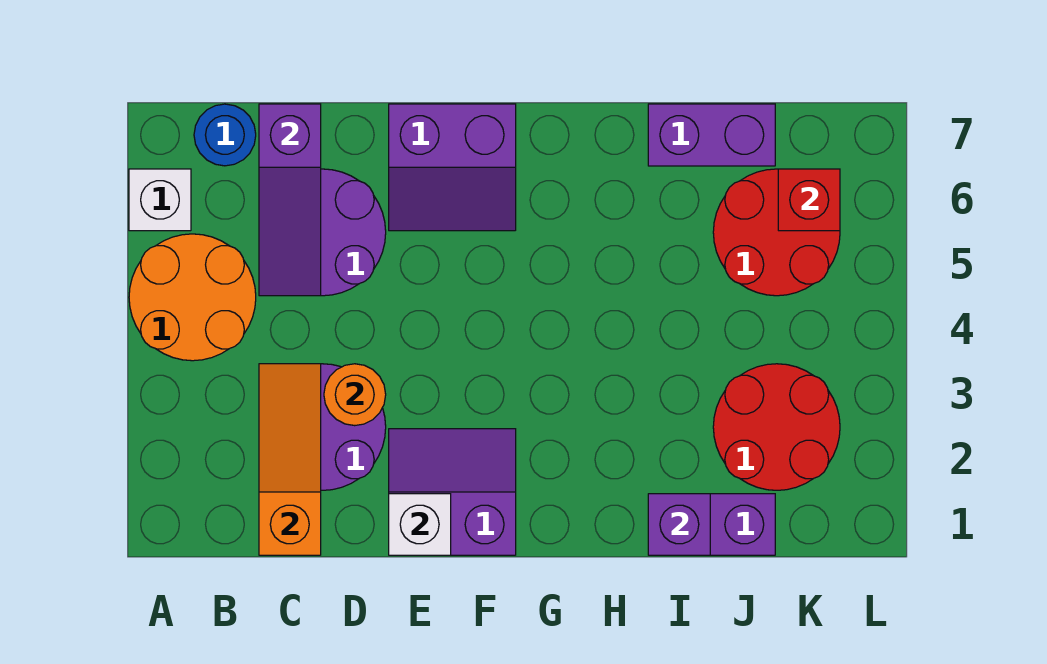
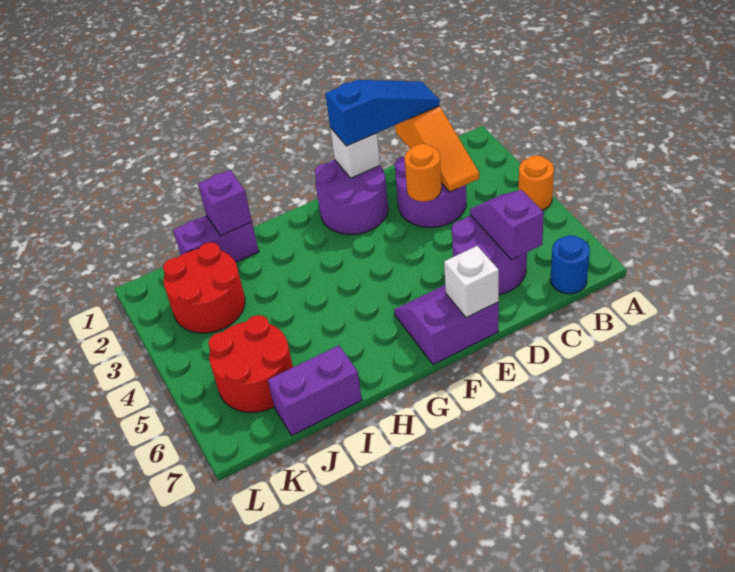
orange round brick A4:B5 level 1 -> orange round brick A4 level 1
white brick A6 level 1 -> white brick E7 level 2
none -> blue slope C1:E1 level 3 top E
purple slope C5:C7 level 2 top 7 -> purple slope C5:C6 level 2 top 6
purple slope E1:F2 level 1 top 1 -> purple round brick E1:F2 level 1
red brick K6 level 2 -> none

